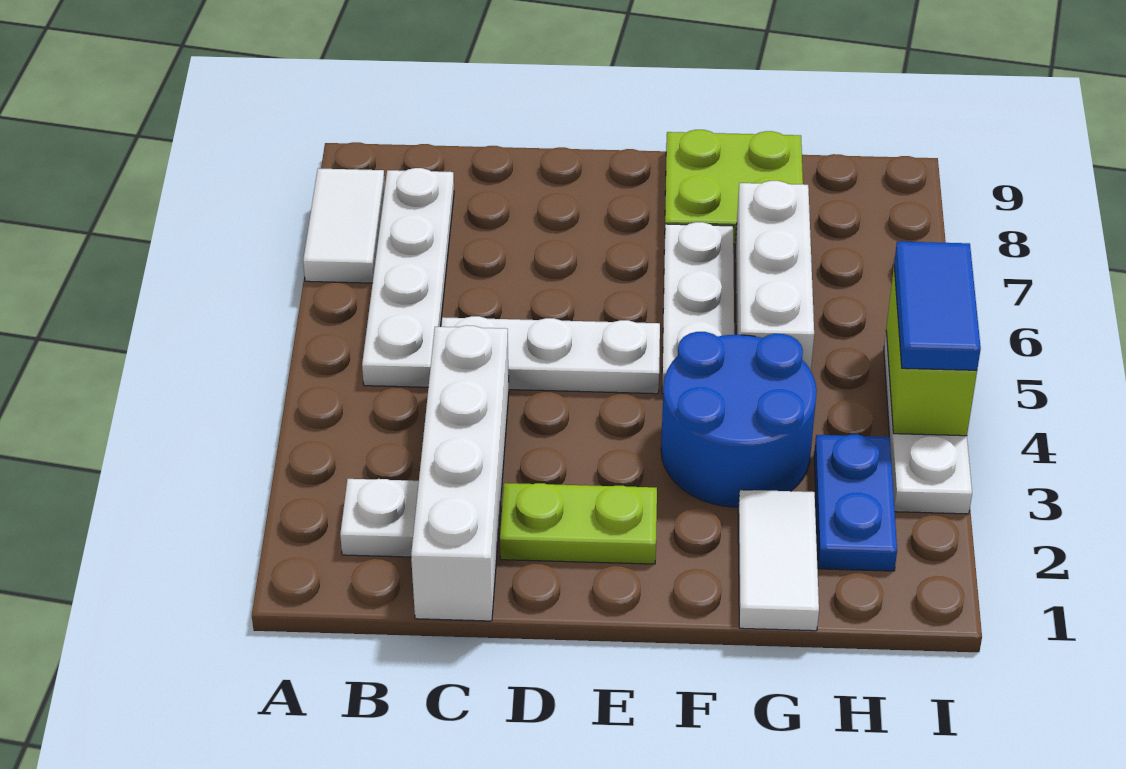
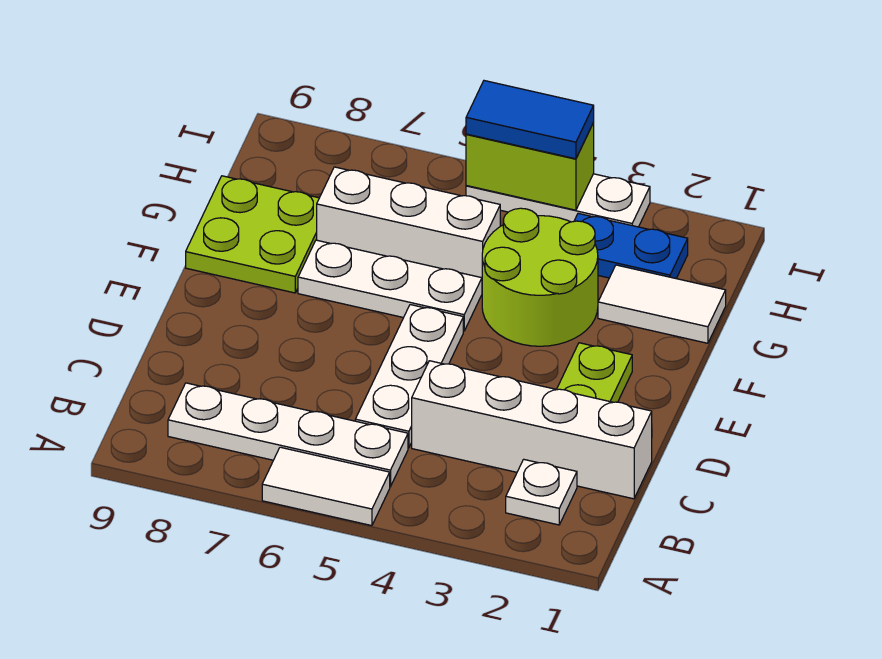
white tile A7:A8 level 1 -> white tile A5:A6 level 1
blue round brick F3:G4 level 1 -> lime round brick F3:G4 level 1

